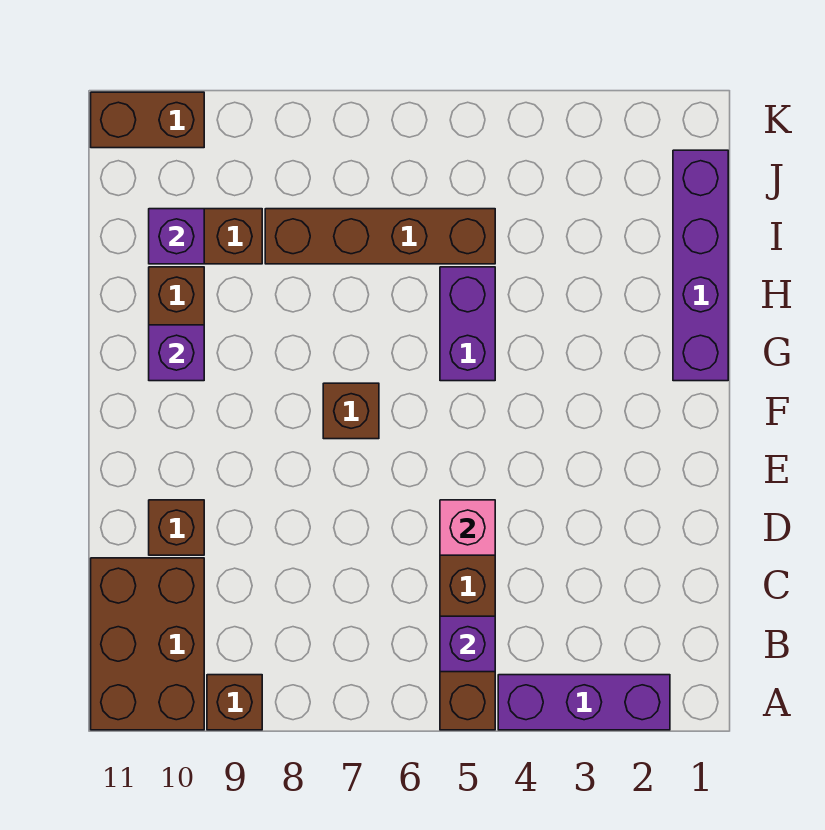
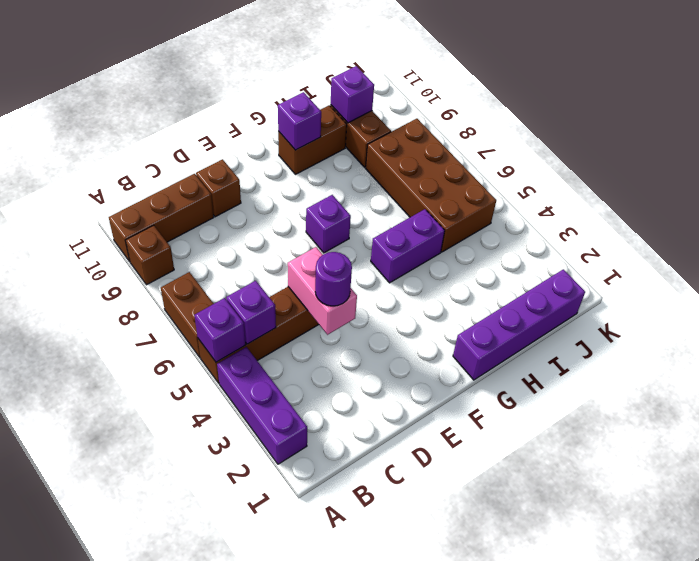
none -> purple brick A5 level 2
brown brick A10:C11 level 1 -> brown brick A10:C10 level 1
none -> purple round brick D4 level 3
pink brick D5 level 2 -> pink brick D4:D5 level 2
brown brick F7 level 1 -> purple brick F7 level 1
brown brick I5:I8 level 1 -> brown brick I5:J8 level 1
brown brick K10:K11 level 1 -> brown brick A6:A7 level 1

